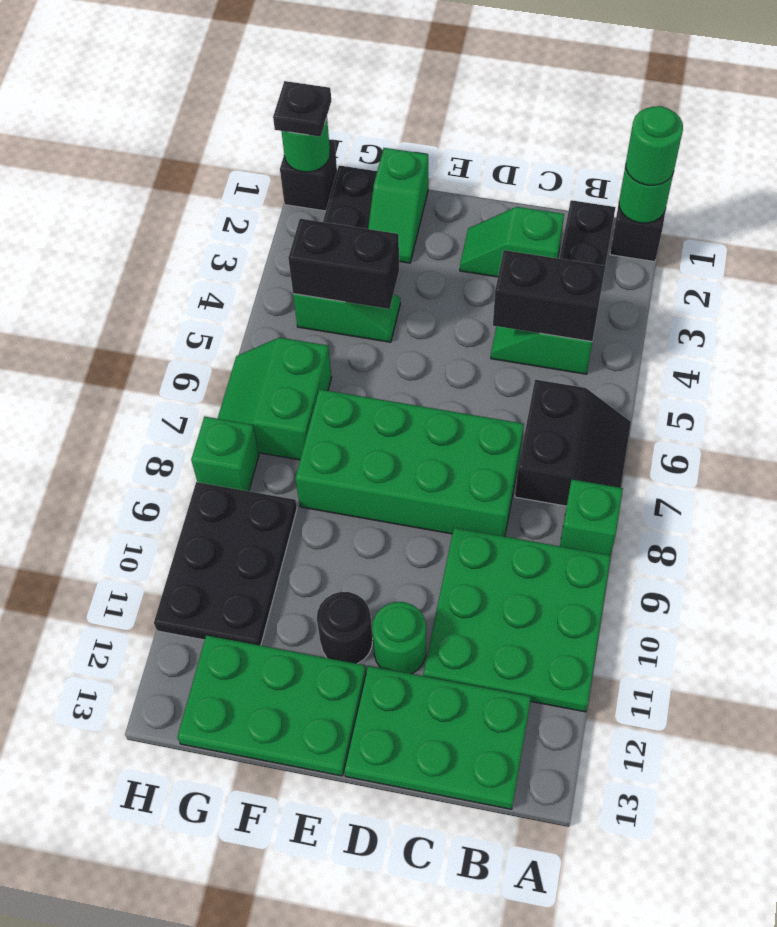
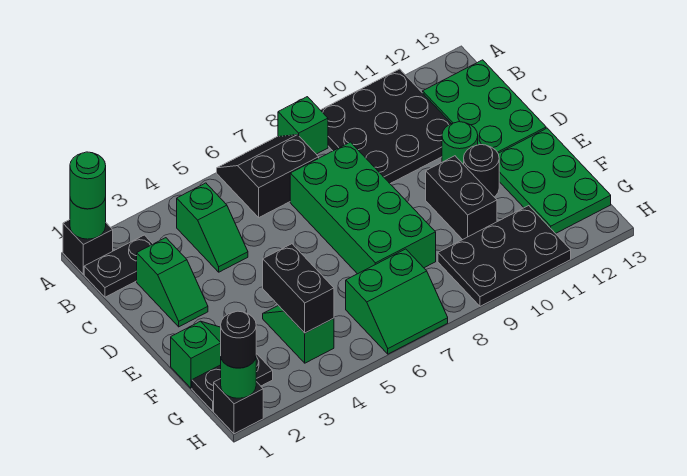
green plate A9:C11 level 1 -> black plate A9:C11 level 1
black brick B4:C4 level 2 -> black brick E10:F10 level 1
black plate H1 level 3 -> black round brick H1 level 3
green brick H8 level 1 -> none

